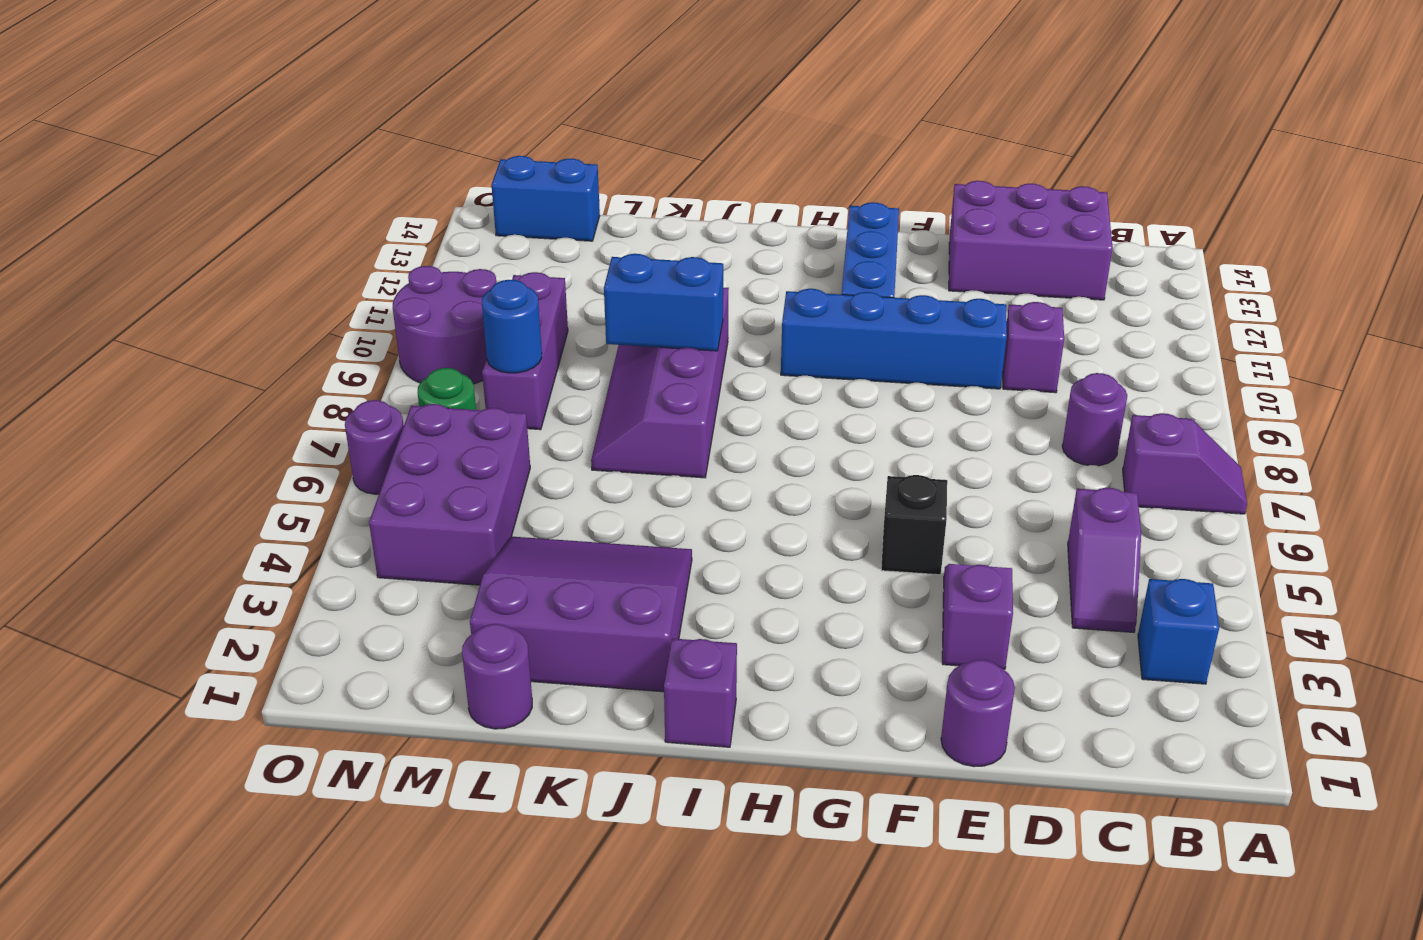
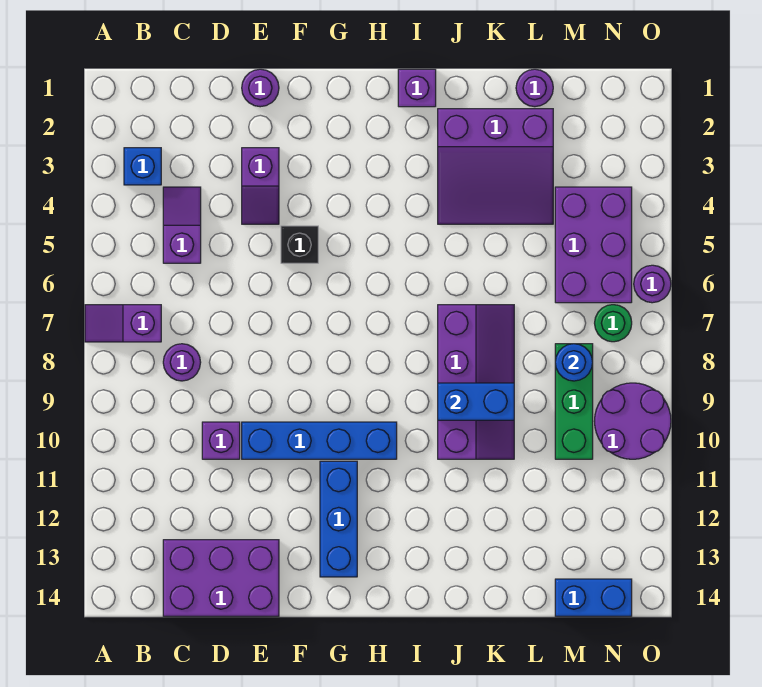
purple brick M8:M10 level 1 -> green brick M8:M10 level 1

